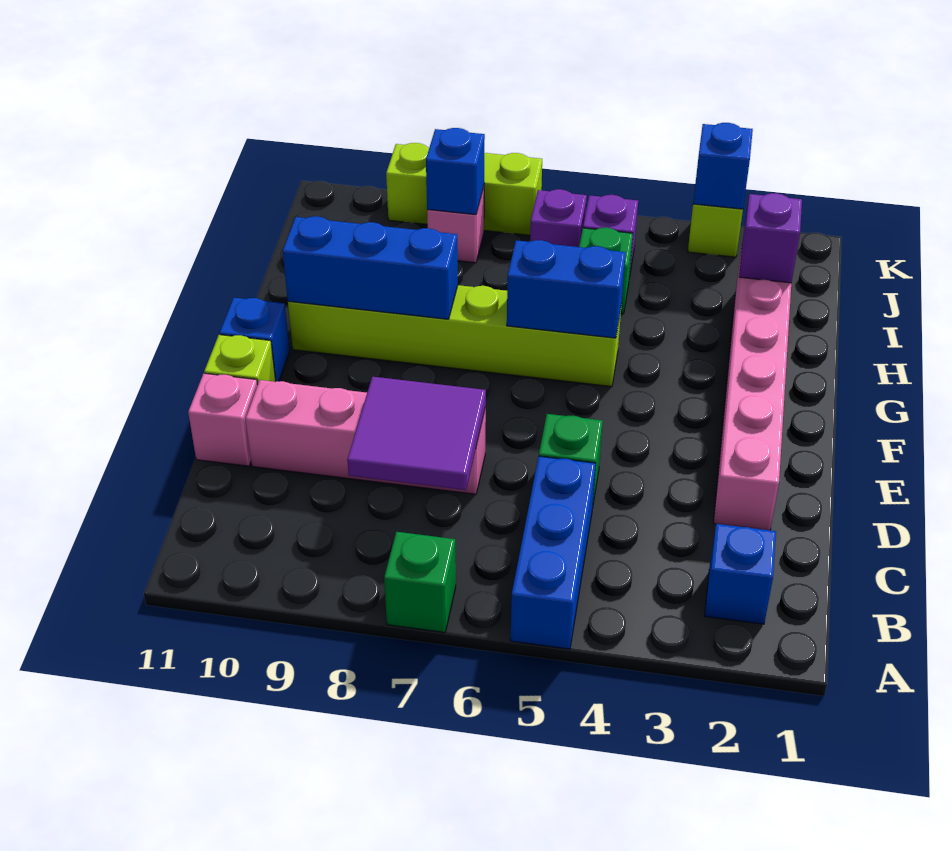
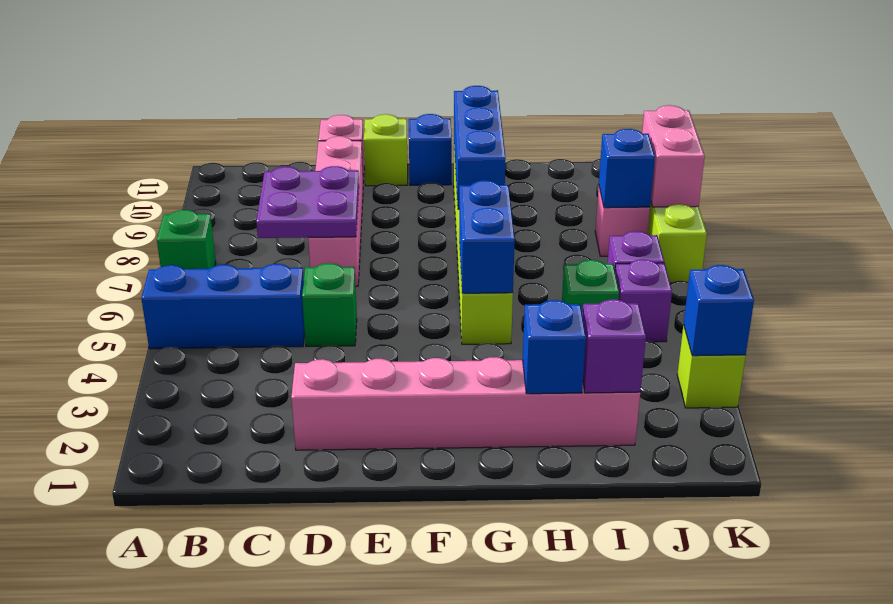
blue brick B2 level 1 -> blue brick H2 level 2
purple tile C7:D8 level 2 -> purple plate C7:D8 level 2
none -> pink brick K8:K9 level 2

